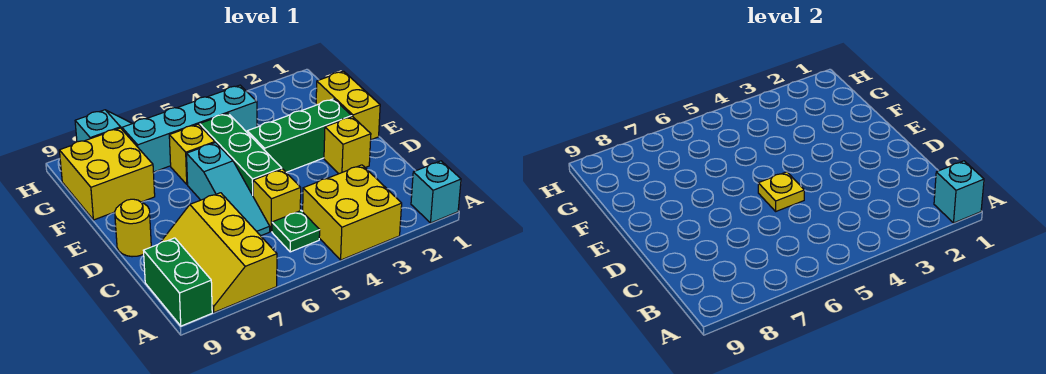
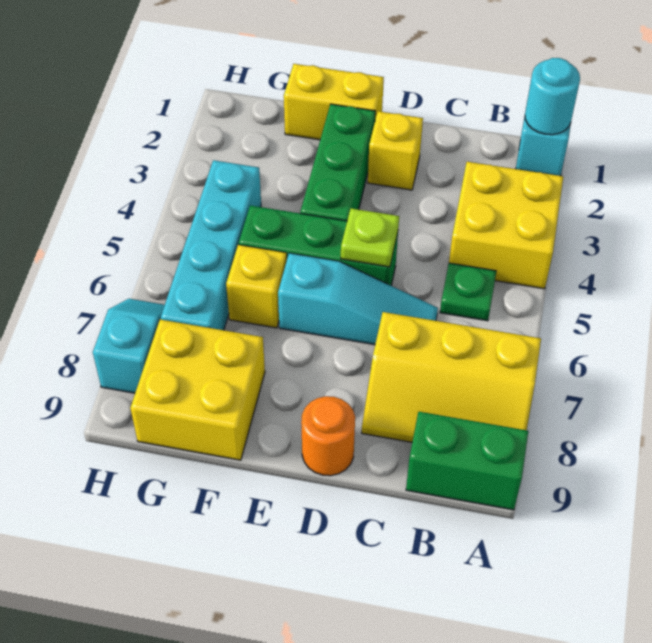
cyan brick A1 level 2 -> cyan round brick A1 level 2
yellow brick C5 level 1 -> none
yellow plate D5 level 2 -> lime plate D5 level 2
yellow round brick D9 level 1 -> orange round brick D9 level 1

